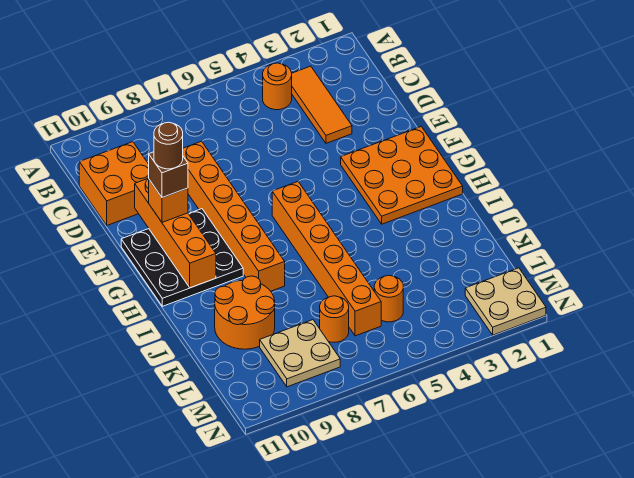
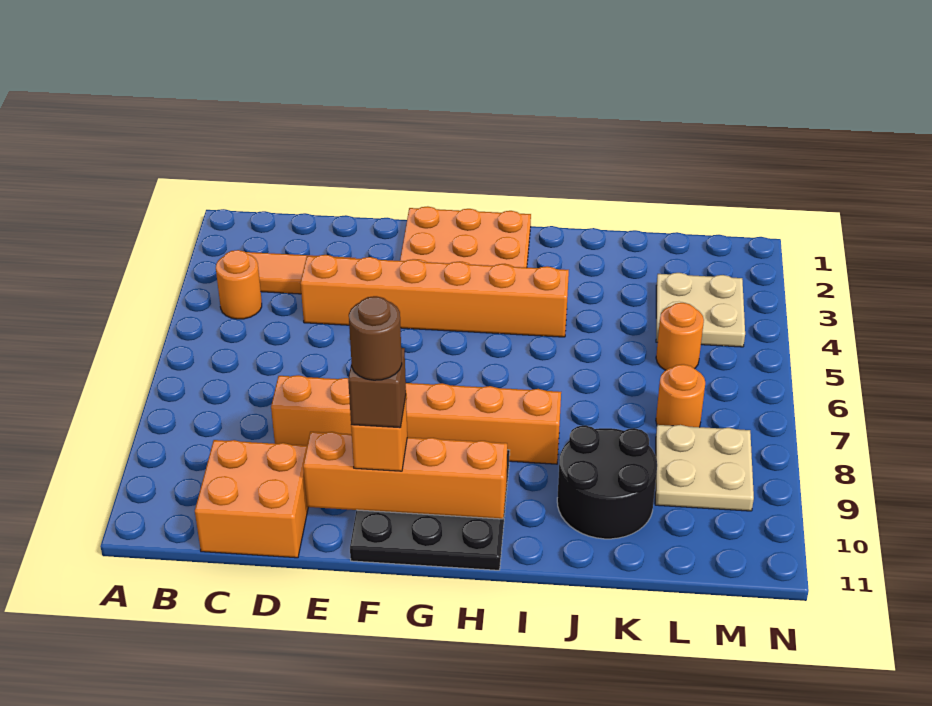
orange brick G6:L6 level 1 -> orange brick D4:I4 level 1
orange round brick J9:K10 level 1 -> black round brick J9:K10 level 1
tan plate M1:N2 level 1 -> tan plate L3:M4 level 1

